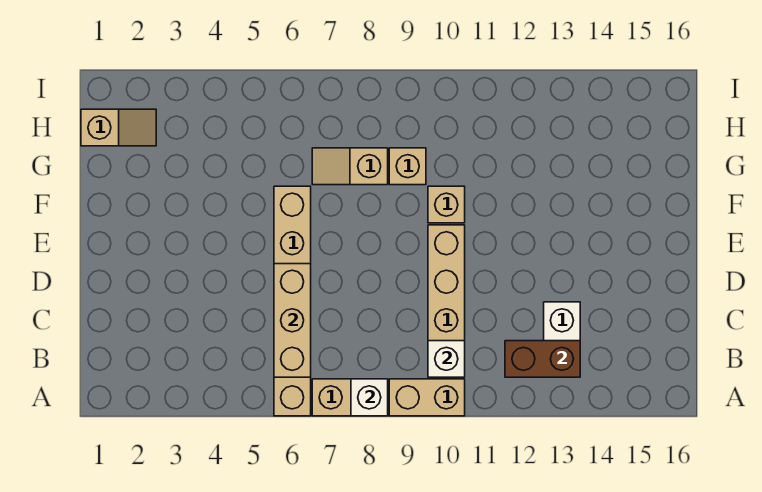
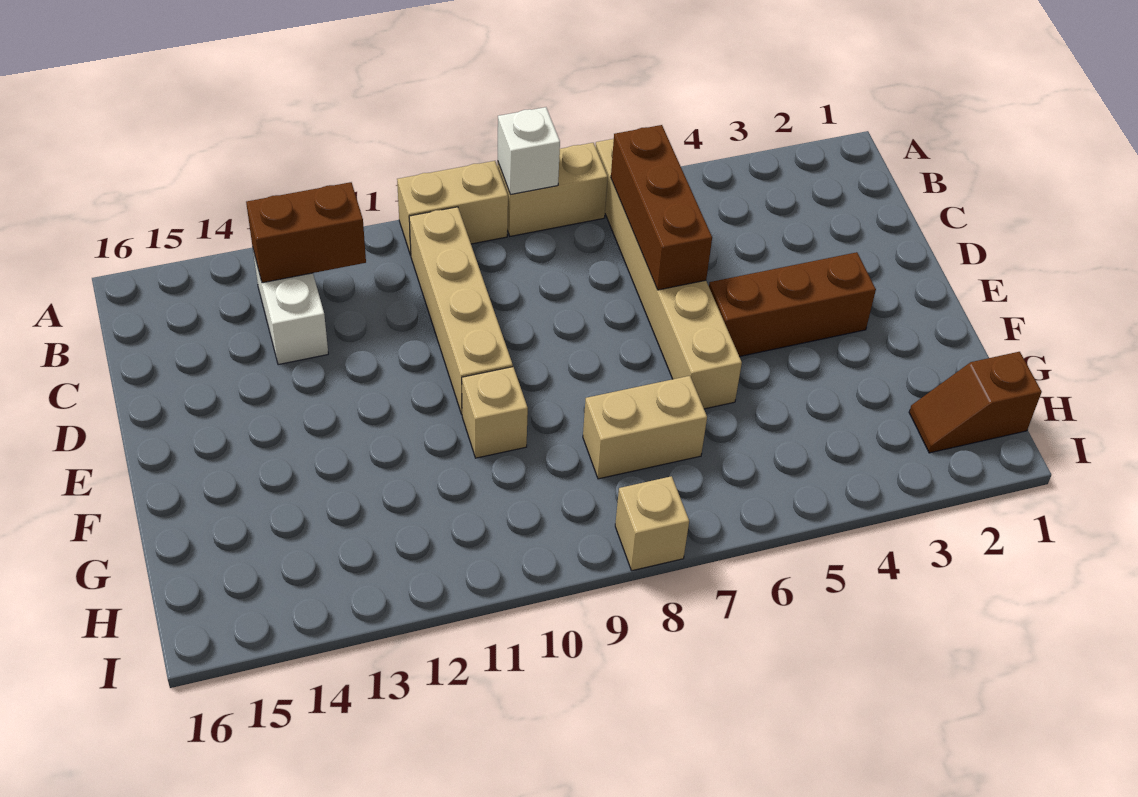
tan brick B6:D6 level 2 -> brown brick B6:D6 level 2
white brick B10 level 2 -> none
none -> brown brick E3:E5 level 1
tan slope G7:G8 level 1 top 8 -> tan brick G7:G8 level 1
tan brick G9 level 1 -> tan brick I8 level 1
tan slope H1:H2 level 1 top 1 -> brown slope H1:H2 level 1 top 1

